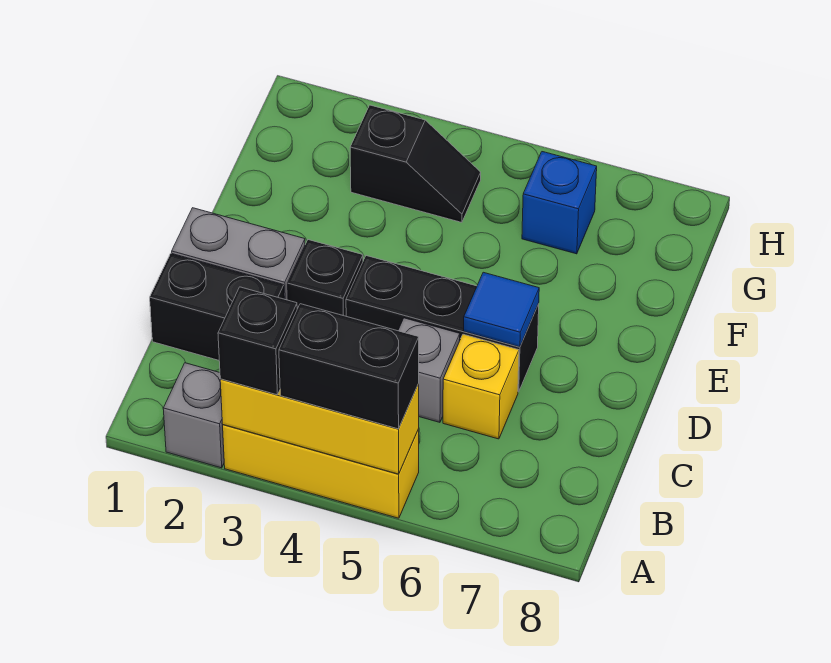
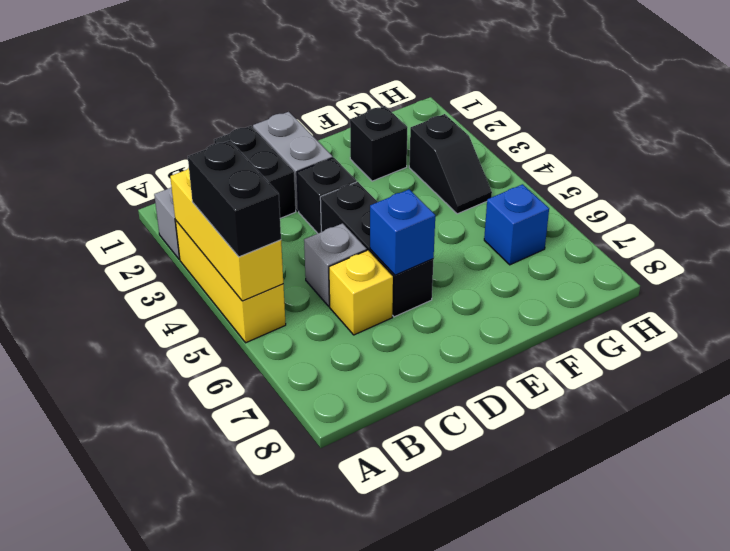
black brick A3 level 3 -> black brick F2 level 1
blue tile D6 level 2 -> blue brick D6 level 2

